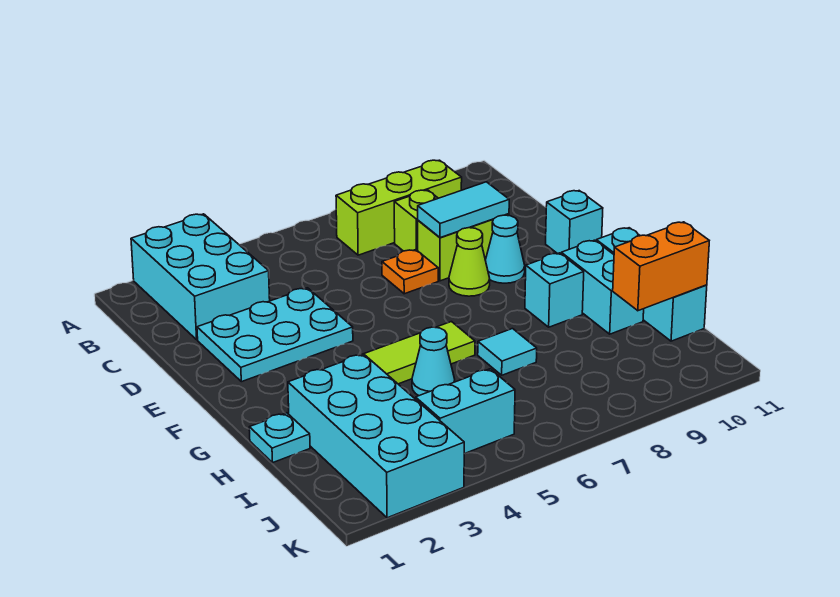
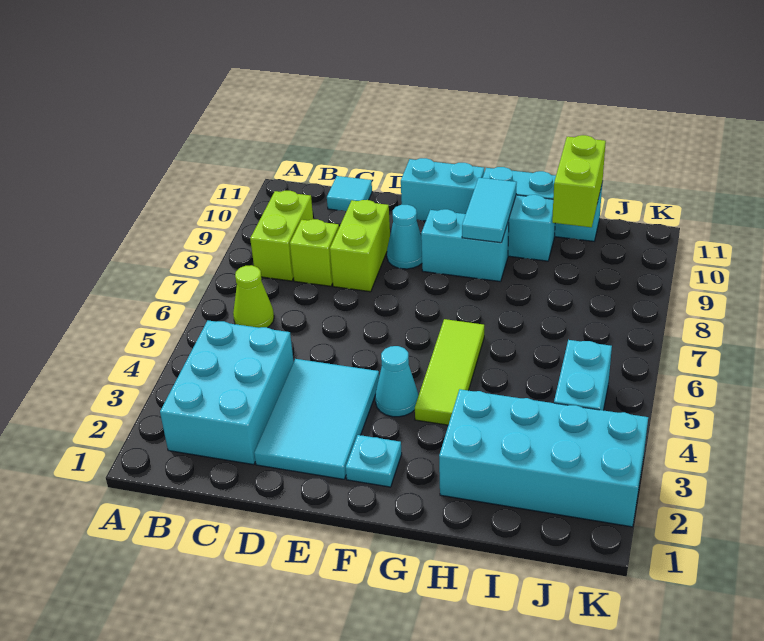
cyan brick A2:C3 level 1 -> cyan brick B2:C4 level 1
lime brick B7:B9 level 1 -> lime brick B8:B9 level 1
cyan plate D2:E4 level 1 -> cyan tile D2:E4 level 1
orange plate D7 level 1 -> none
cyan tile D8:D9 level 2 -> cyan tile G9:G10 level 2
lime cone E8 level 1 -> lime cone B6 level 1
cyan brick E11 level 1 -> cyan brick E11:F11 level 1
cyan brick G9 level 1 -> cyan brick F9:G9 level 1
cyan plate H1 level 1 -> cyan plate F2 level 1
cyan cone H5 level 1 -> cyan cone F4 level 1
cyan tile H7 level 1 -> cyan tile C11 level 1
orange brick I10:I11 level 2 -> lime brick I10:I11 level 2

